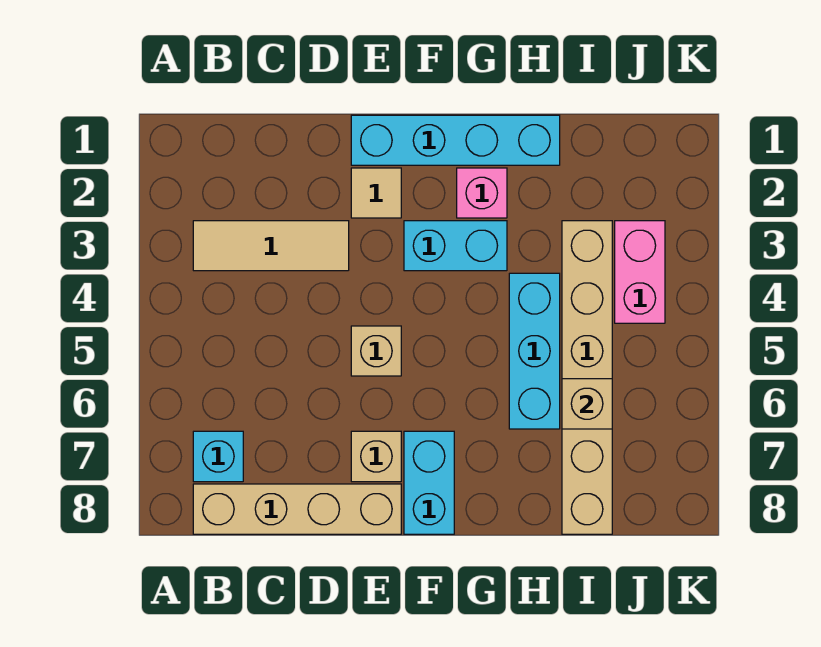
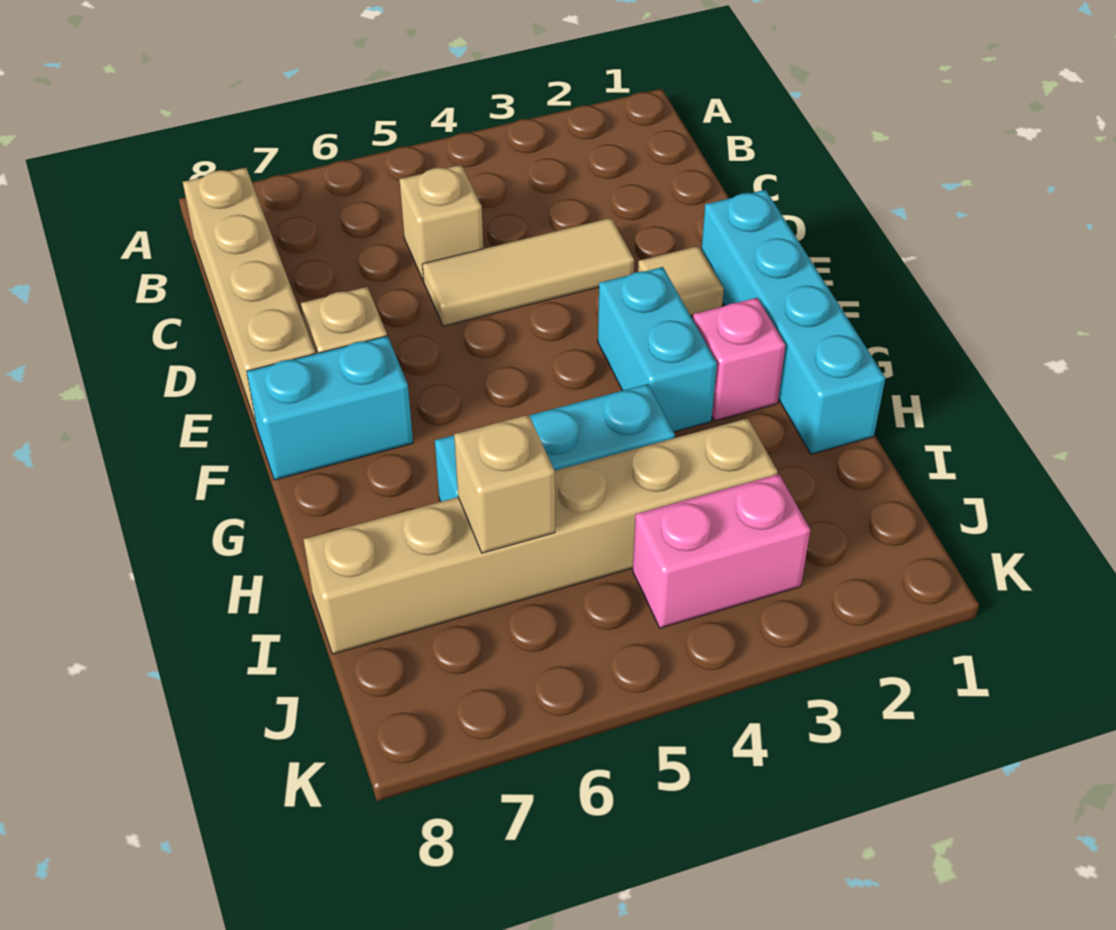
tan tile B3:D3 level 1 -> tan tile D3:D5 level 1
cyan brick B7 level 1 -> none
tan brick E5 level 1 -> tan brick C5 level 1

